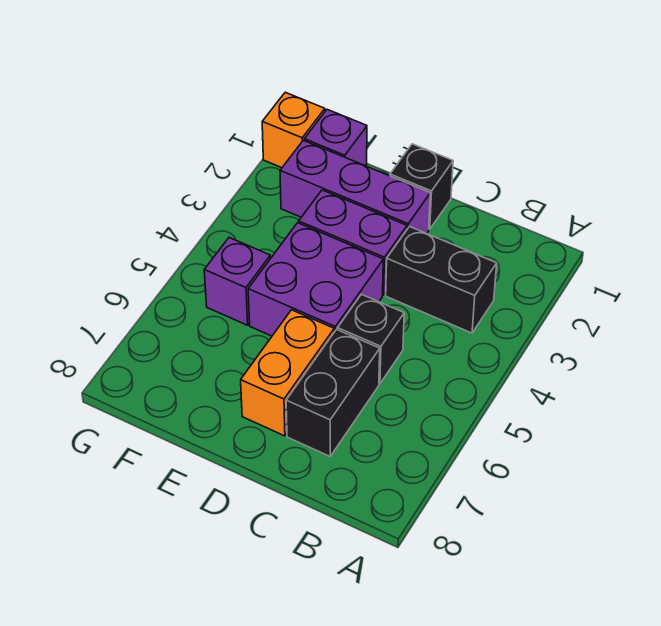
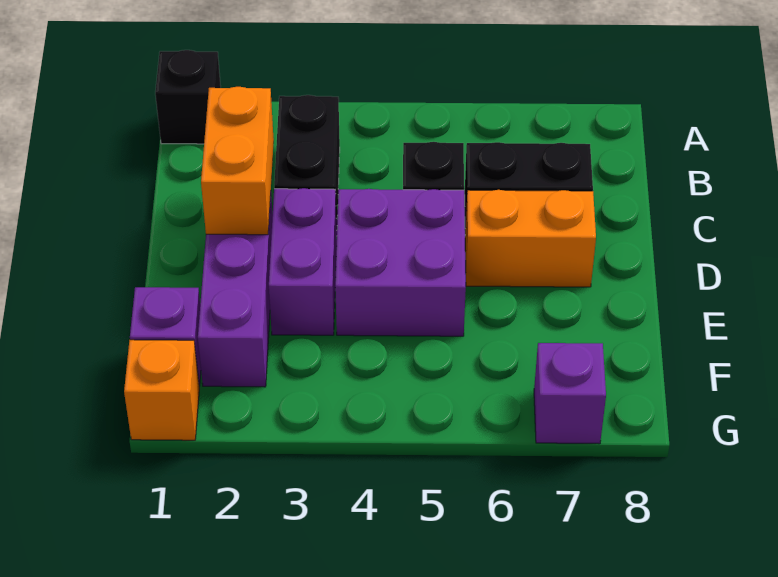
none -> orange brick C2:D2 level 2
black brick D1 level 1 -> black brick A1 level 1
purple brick F5 level 1 -> purple brick G7 level 1

